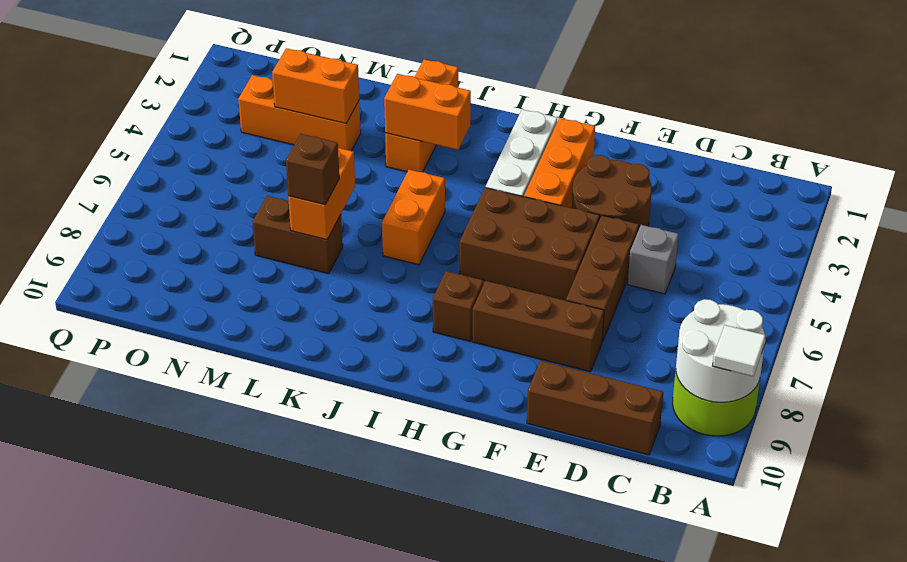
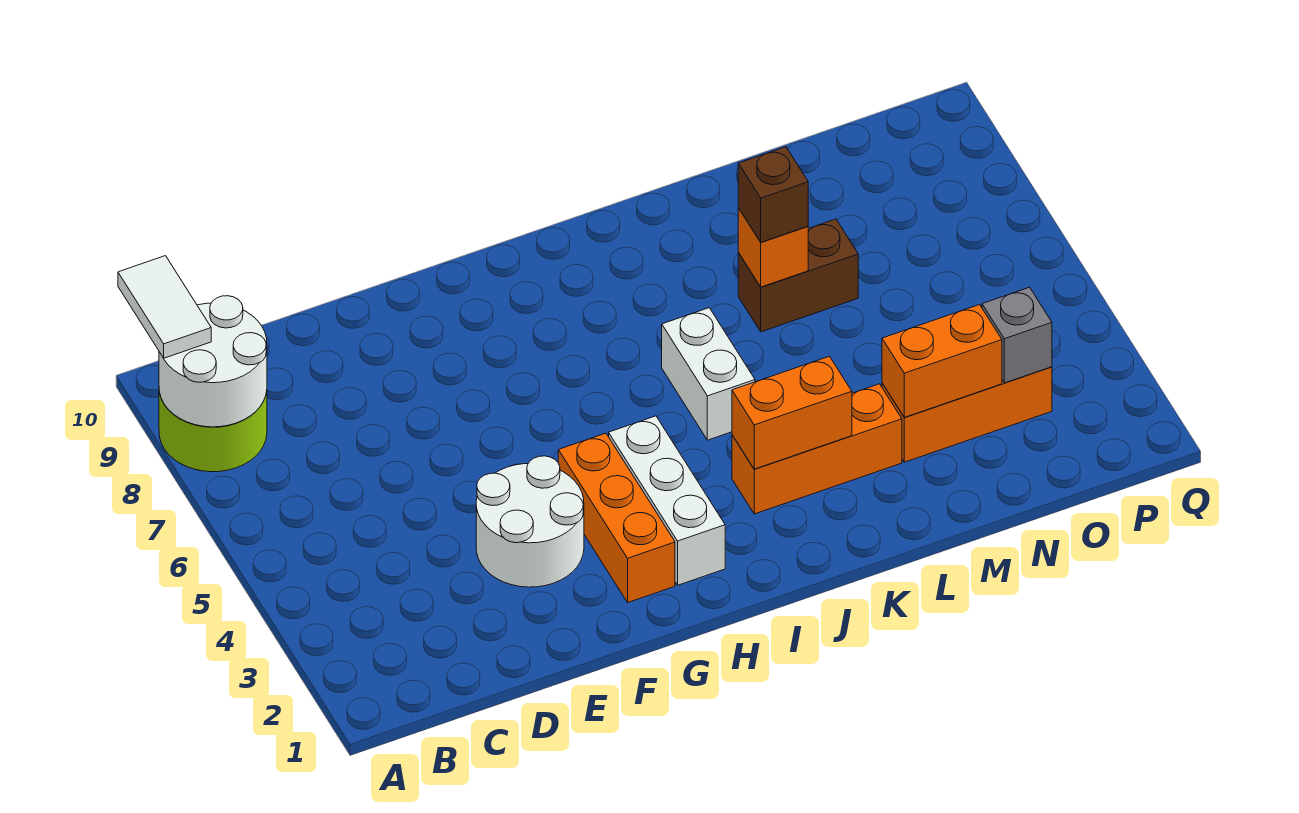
white tile A9 level 3 -> white tile A9:A10 level 3
brown brick C10:E10 level 1 -> none
grey brick D5 level 1 -> grey brick O3 level 2
brown round brick E3:F4 level 1 -> white round brick E3:F4 level 1
brown brick E5:E7 level 1 -> none
brown brick E8:G8 level 1 -> none
brown brick F5:H6 level 1 -> none
brown brick H8 level 1 -> none
orange brick J5:J6 level 1 -> white brick J5:J6 level 1
orange brick K1:K3 level 1 -> orange brick J3:L3 level 1
orange brick L6:L7 level 2 -> orange brick L7 level 2

